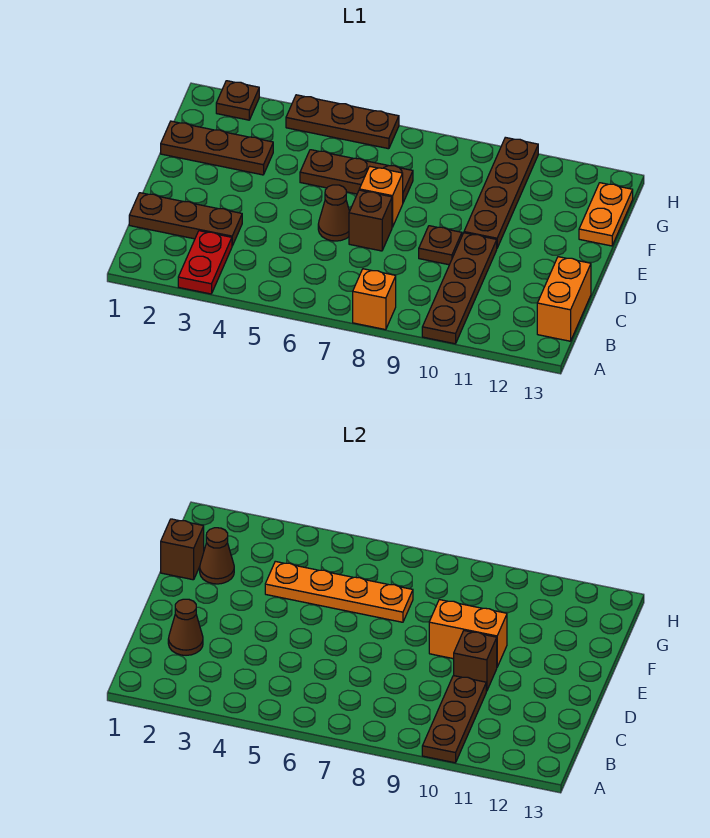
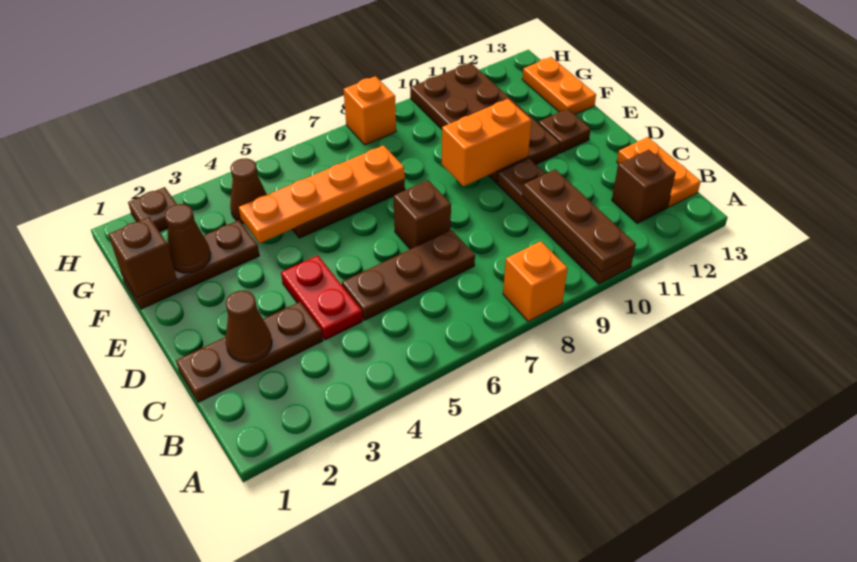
red plate A3:B3 level 1 -> red plate C4:D4 level 1
orange brick B13:C13 level 1 -> orange plate B13:C13 level 1
brown cone D6 level 1 -> brown cone G4 level 1
brown plate D9 level 1 -> brown plate E12 level 1
brown brick D10 level 2 -> brown brick B12 level 1
orange brick E7 level 1 -> orange brick H8 level 1
brown plate E10:H10 level 1 -> brown plate E10:H11 level 1
brown plate H4:H6 level 1 -> brown plate C5:C7 level 1

